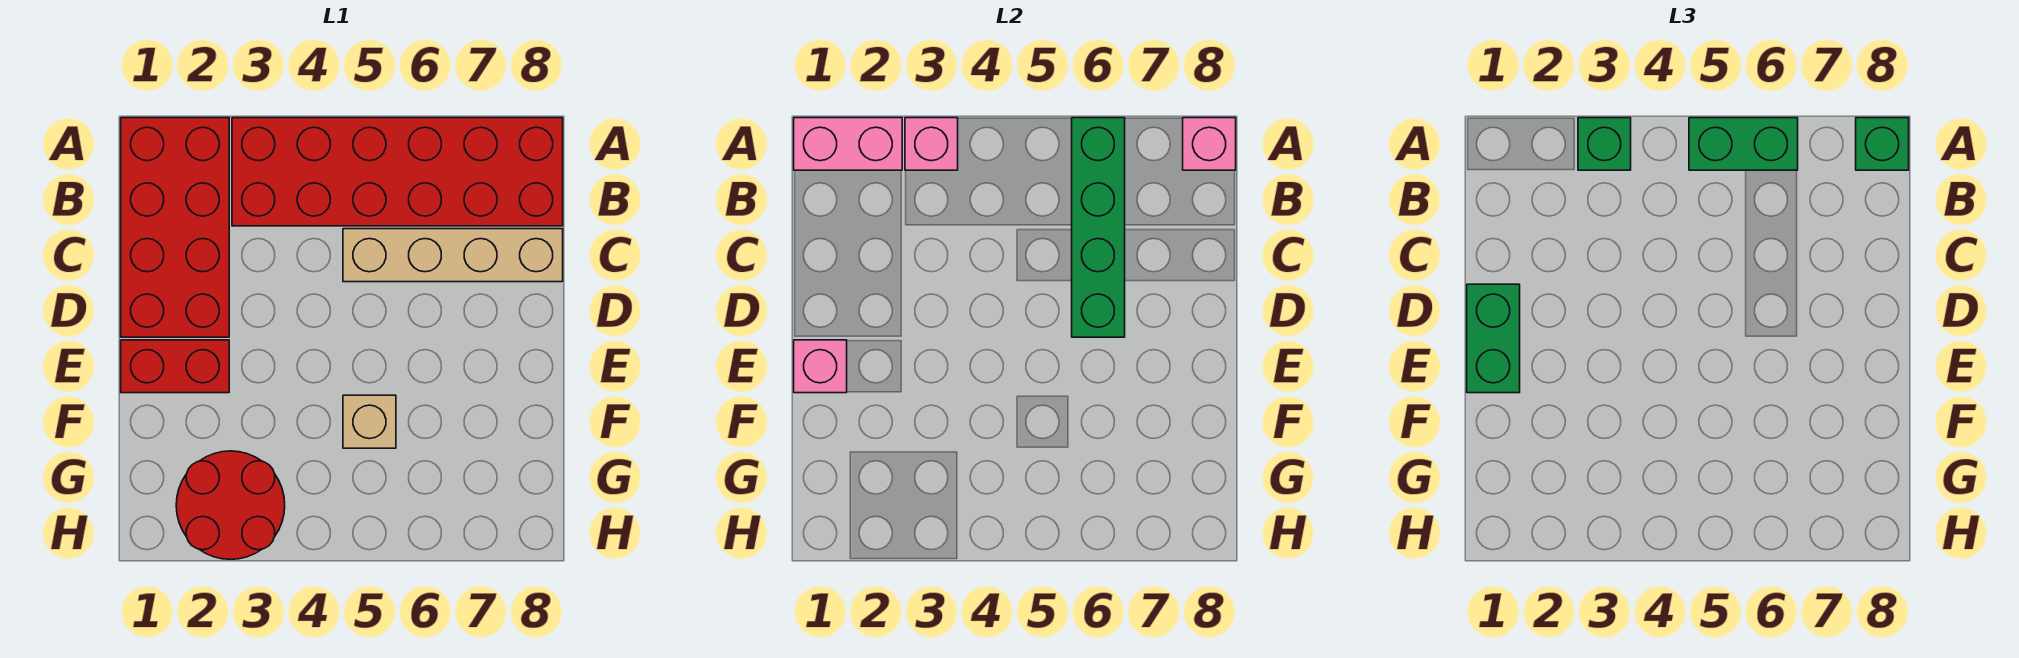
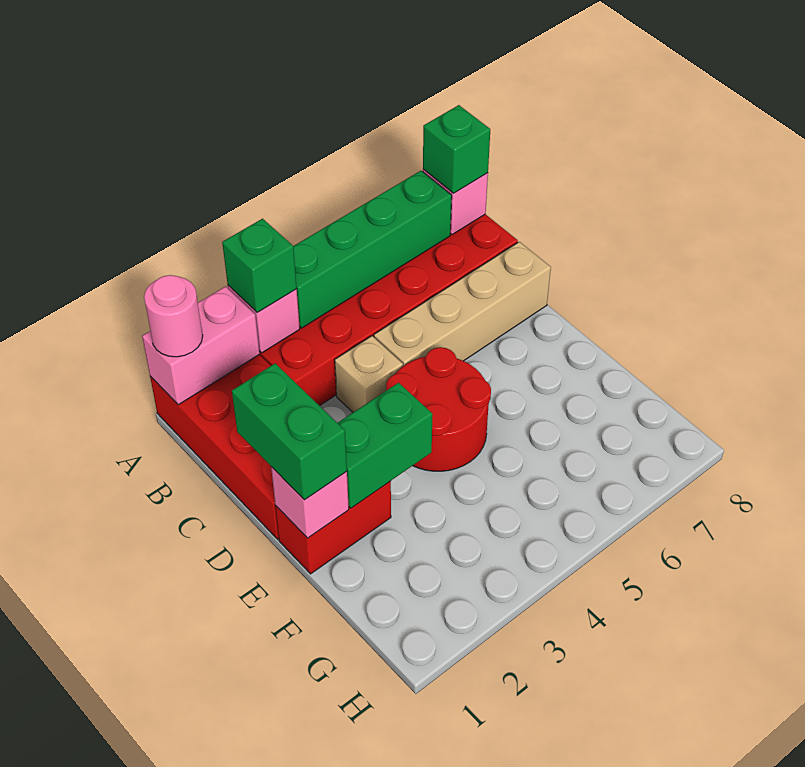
none -> pink round brick A1 level 3
green brick A5:A6 level 3 -> green brick E2:E3 level 2
green brick A6:D6 level 2 -> green brick A4:A7 level 2
tan brick F5 level 1 -> tan brick C4 level 1
red round brick G2:H3 level 1 -> red round brick D4:E5 level 1

